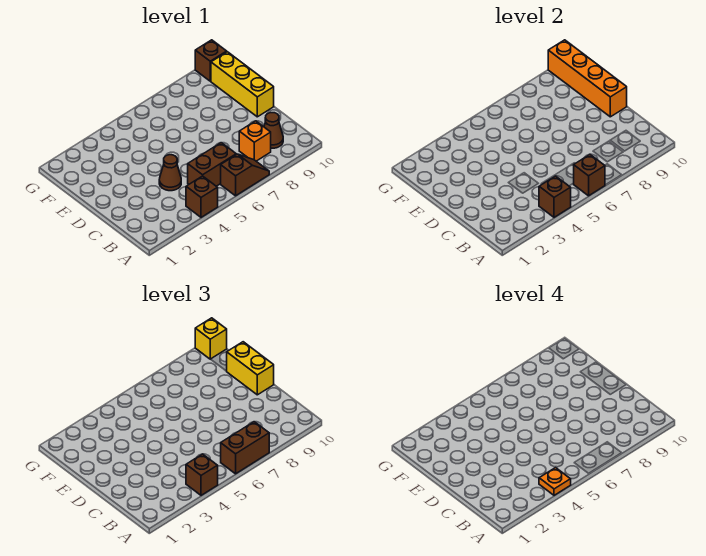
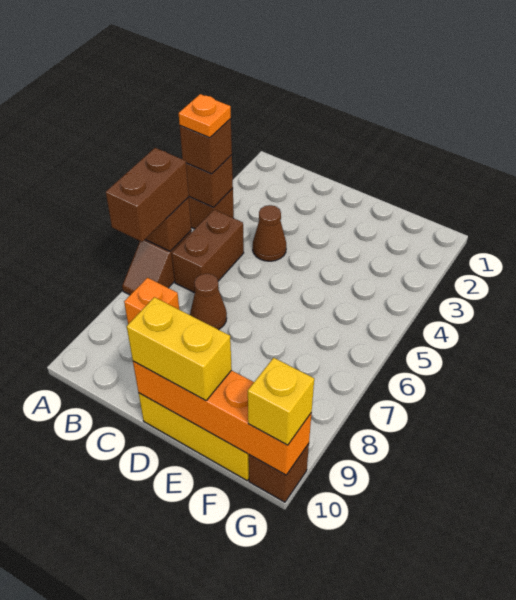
brown cone B9 level 1 -> brown cone C7 level 1

